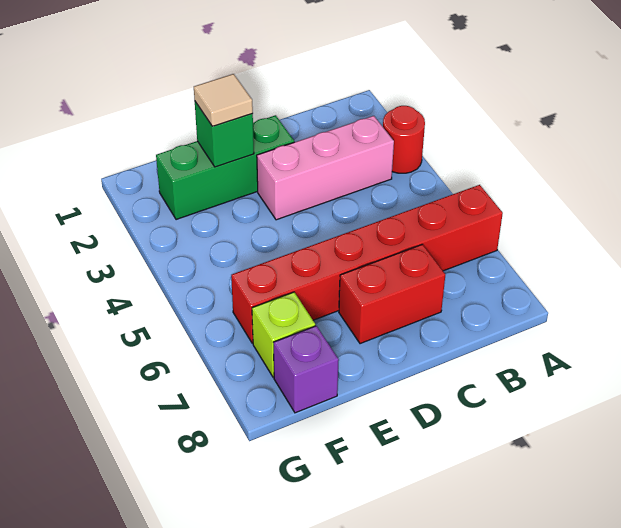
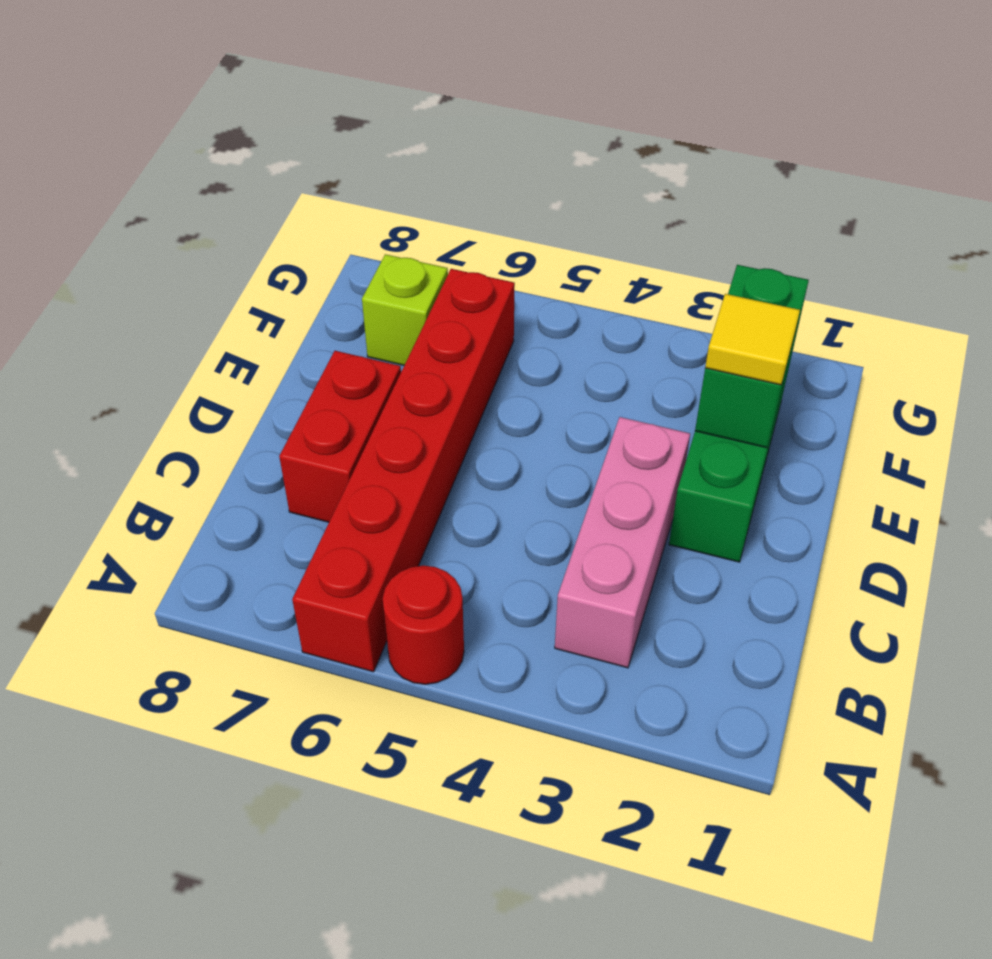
red round brick A3 level 1 -> red round brick A5 level 1
green brick E2 level 2 -> green brick E2:F2 level 2
tan tile E2 level 3 -> yellow tile E2 level 3
purple brick F8 level 1 -> none

